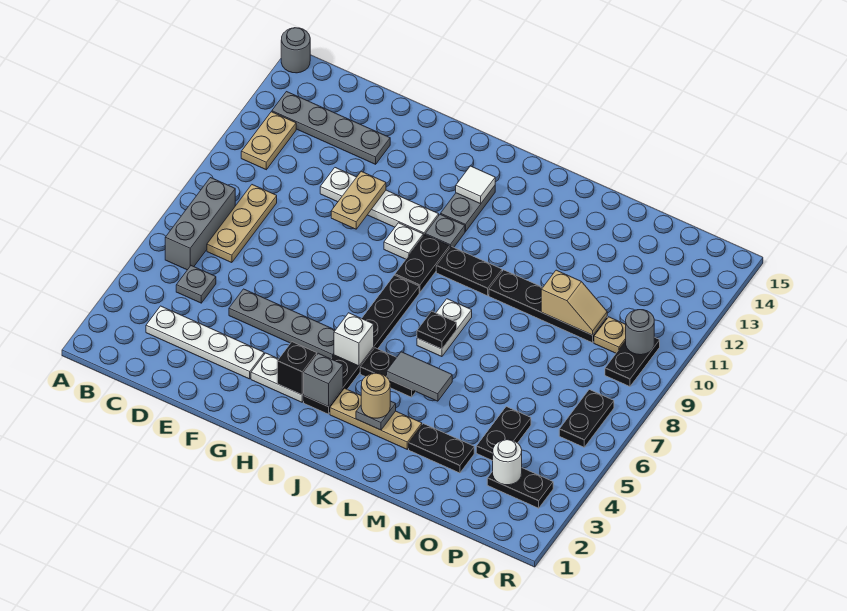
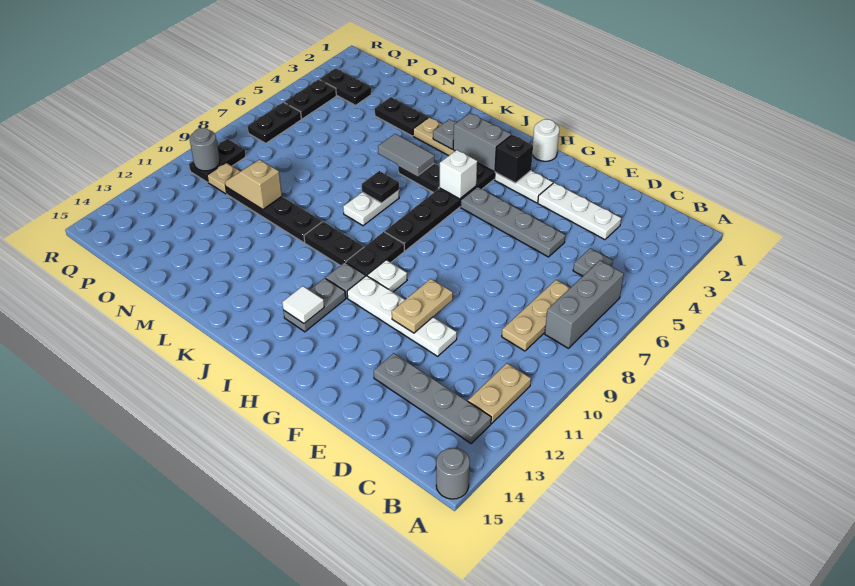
white plate C3:F3 level 1 -> white plate D3:F3 level 1
grey brick I3 level 2 -> grey brick I3:J3 level 2
tan round brick K3 level 3 -> none
black plate O4:O5 level 1 -> black plate Q4:Q5 level 1
white round brick P3 level 2 -> white round brick H1 level 1

